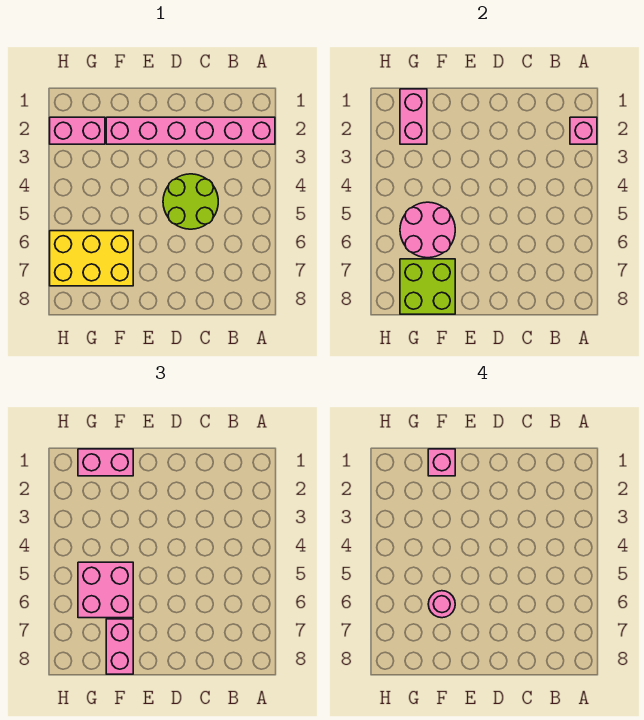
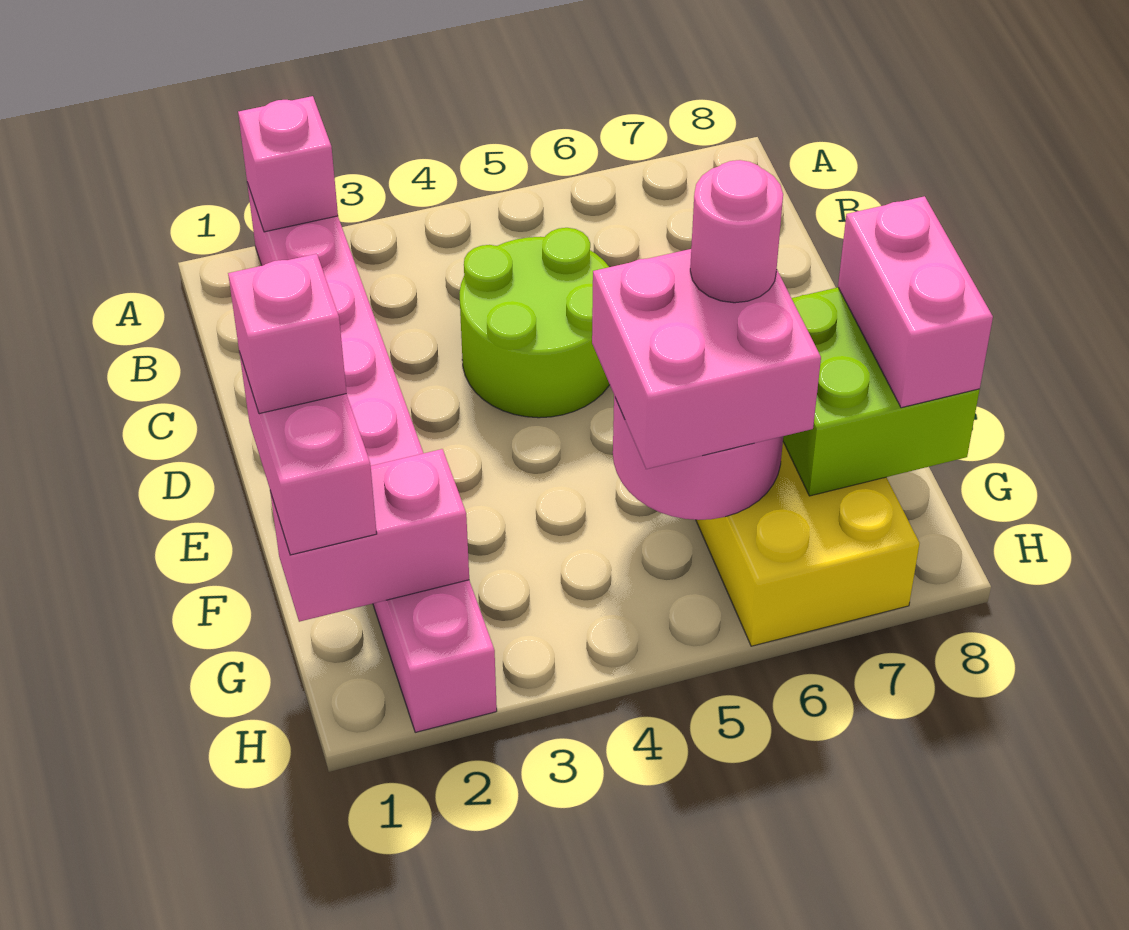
pink brick F7:F8 level 3 -> pink brick F8:G8 level 3

